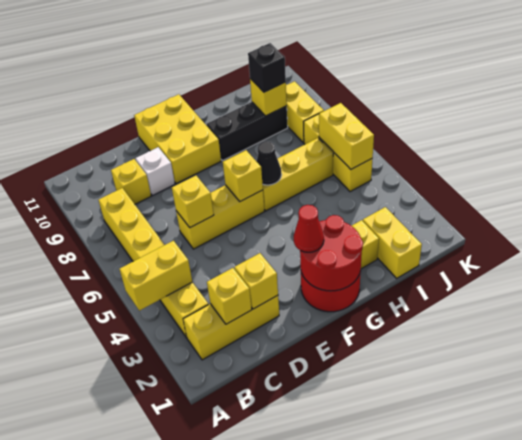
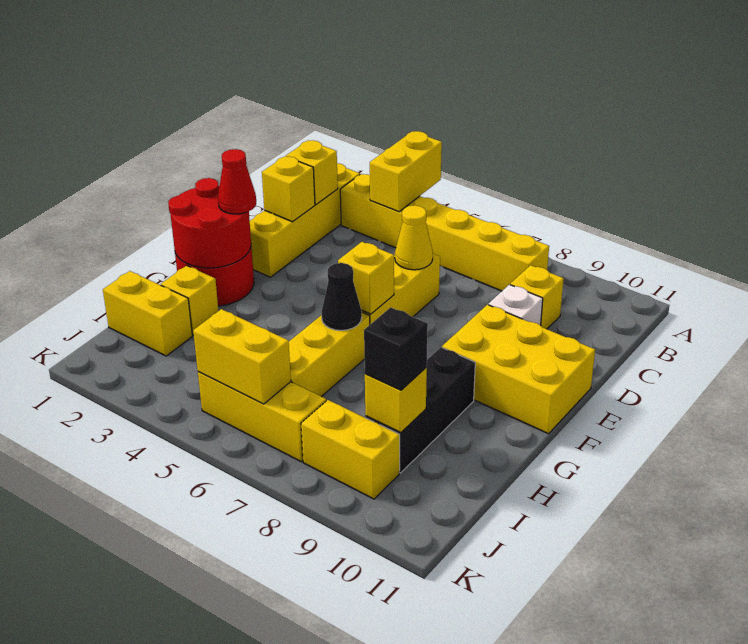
yellow brick B2:D2 level 1 -> yellow brick B2:E2 level 1
yellow brick D6 level 2 -> yellow cone D6 level 2

